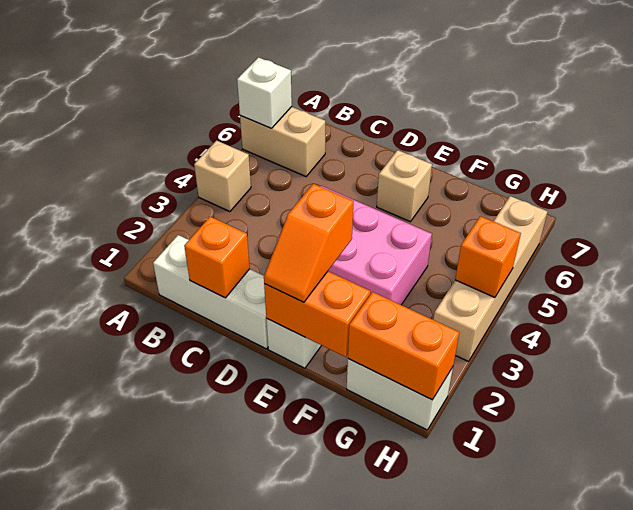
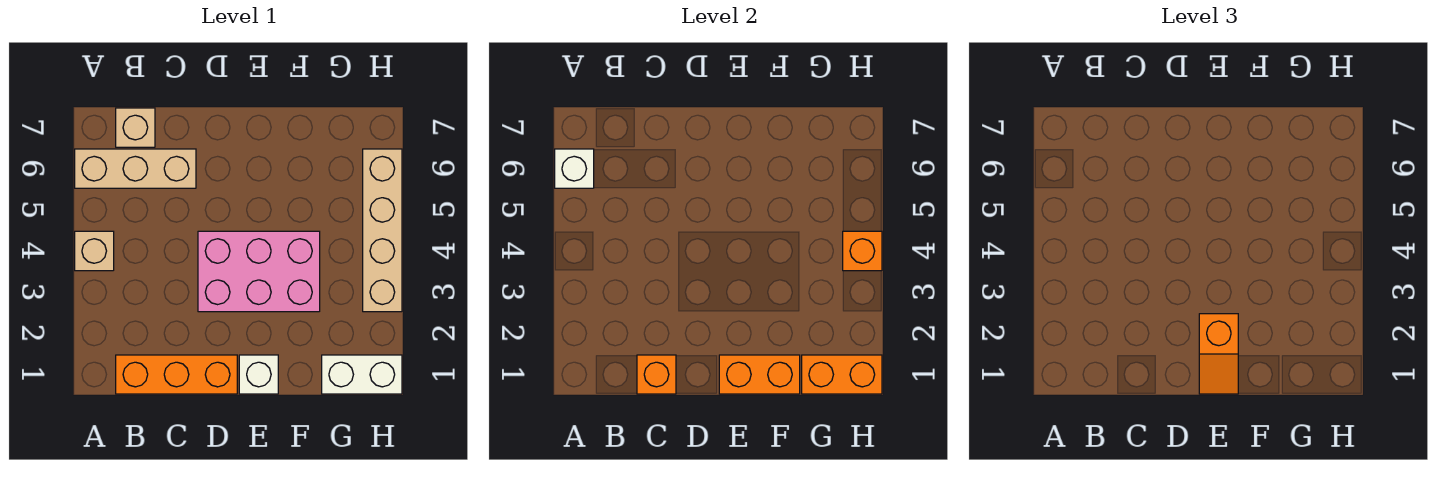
tan brick A6:B6 level 1 -> tan brick A6:C6 level 1
white brick B1:D1 level 1 -> orange brick B1:D1 level 1
tan brick E6 level 1 -> tan brick B7 level 1

